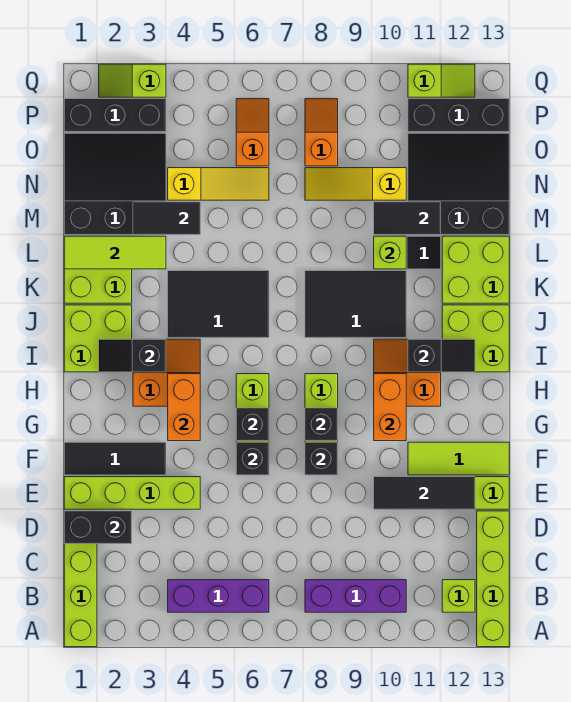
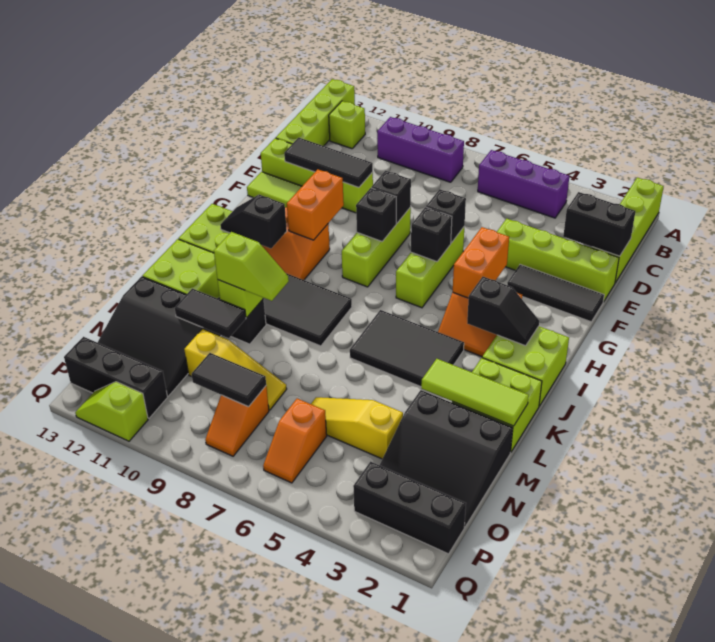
black tile M3:M4 level 2 -> black tile O8:O9 level 2
lime slope Q2:Q3 level 1 top 3 -> lime slope L9:L10 level 3 top 10

